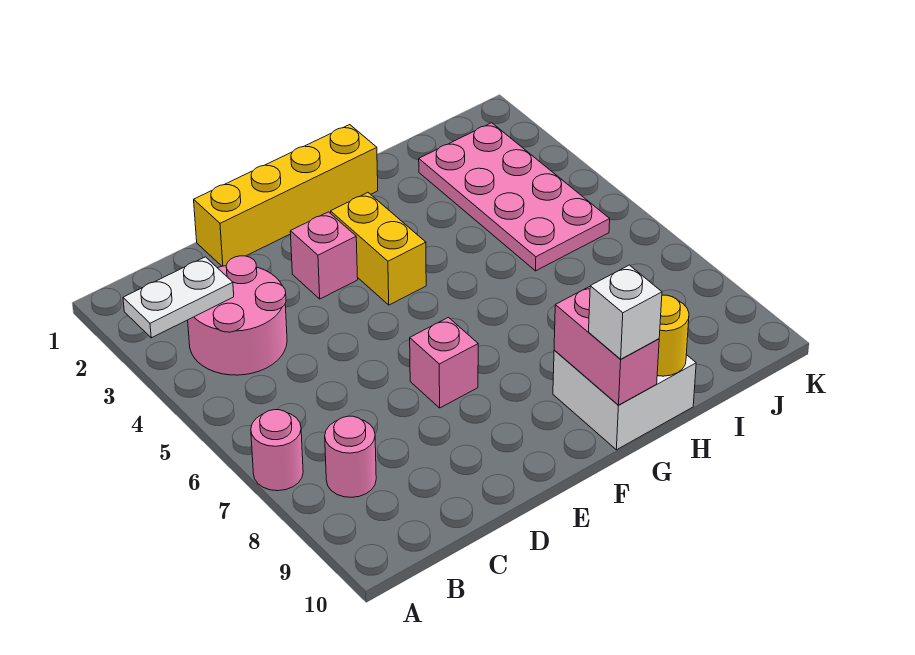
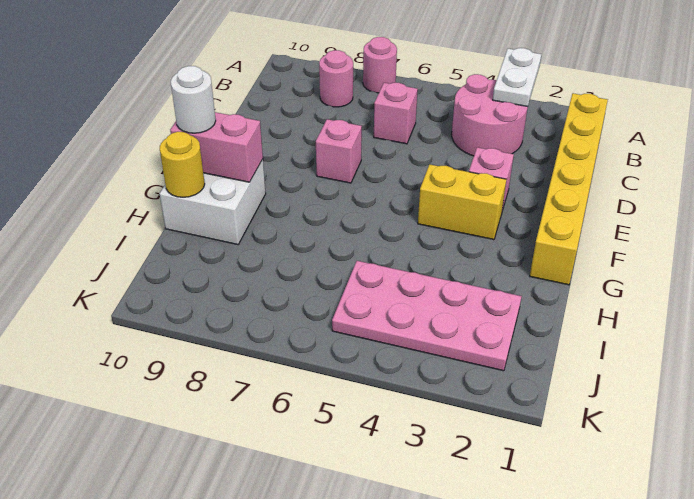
none -> pink brick C6 level 1
yellow brick D1:G1 level 1 -> yellow brick B1:G1 level 1
white brick G10 level 3 -> white round brick G10 level 3

